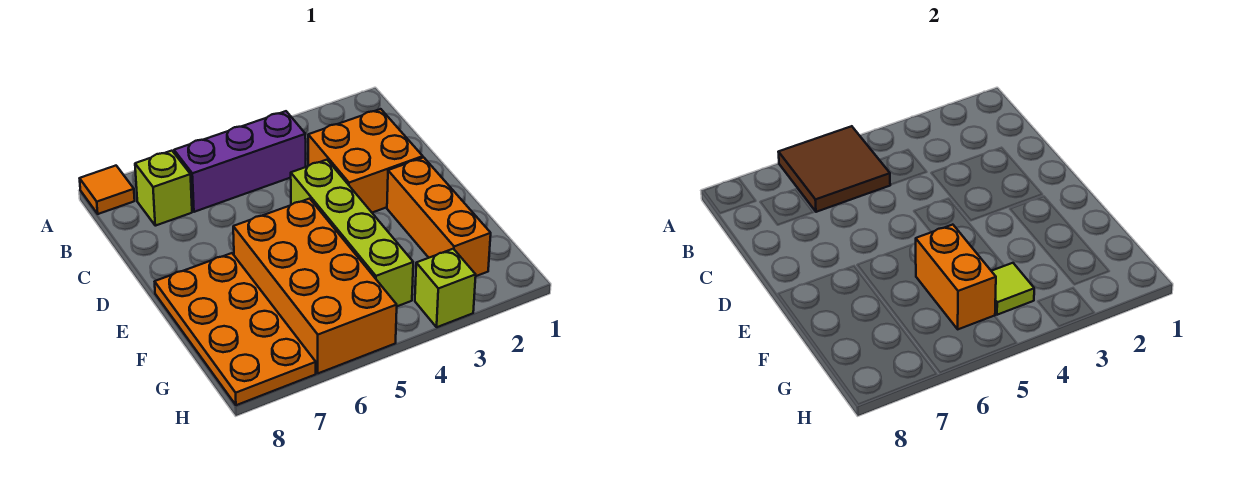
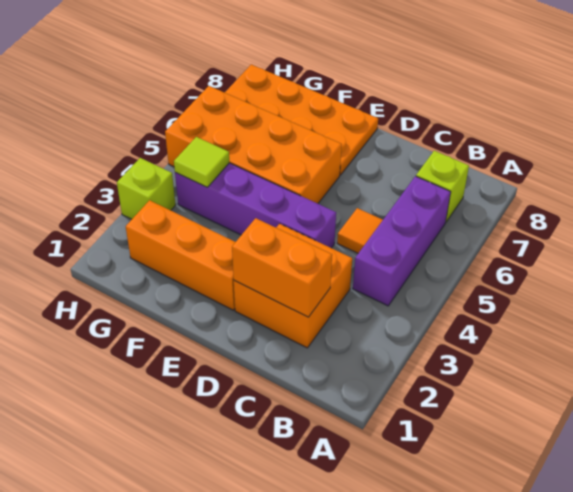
brown tile A5:B6 level 2 -> none
orange tile A8 level 1 -> orange tile C5 level 1
lime brick D4:G4 level 1 -> purple brick D4:G4 level 1
orange brick F5:G5 level 2 -> orange brick C2:D2 level 2

